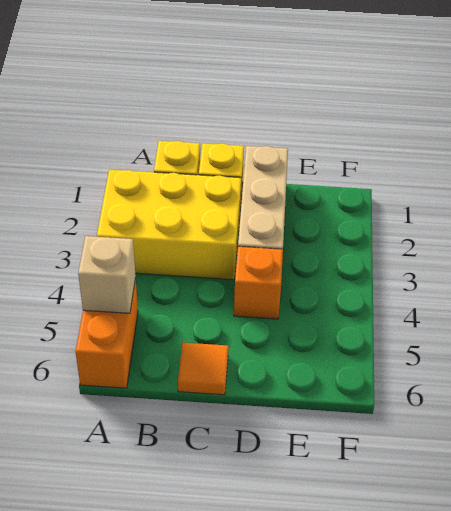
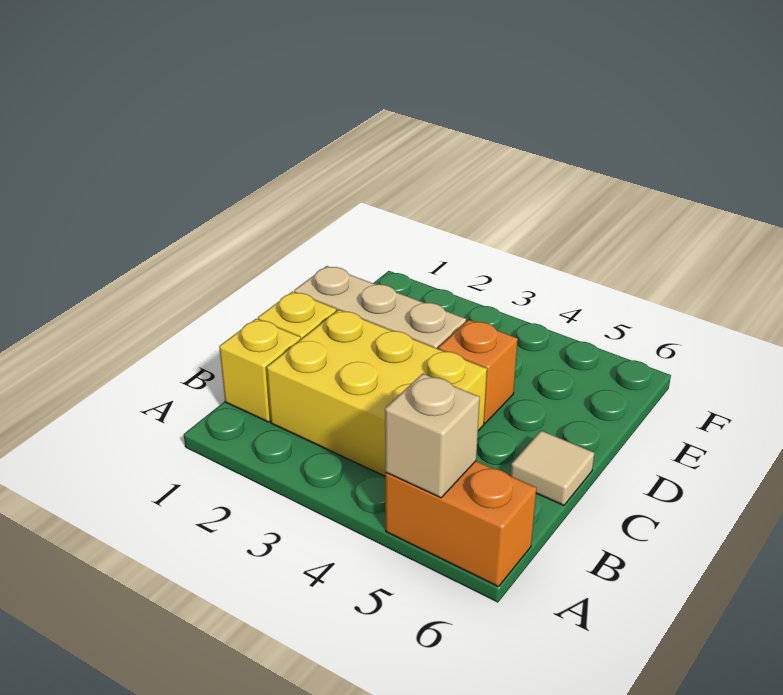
yellow brick A2:C3 level 1 -> yellow brick B2:C4 level 1
orange tile C6 level 1 -> tan tile C6 level 1

